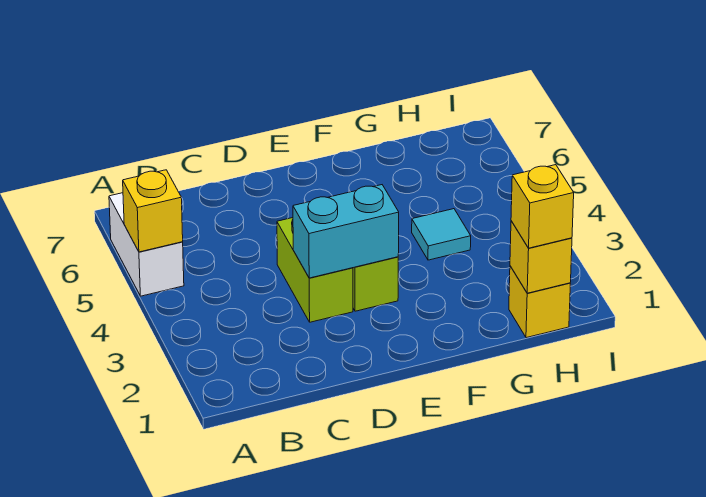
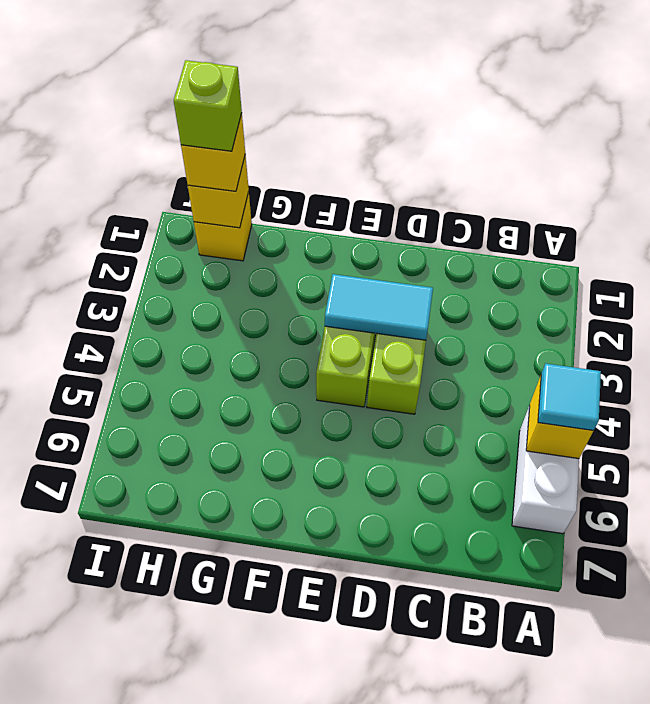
cyan brick D3:E3 level 2 -> cyan tile D3:E3 level 2
cyan tile G4 level 1 -> cyan tile A5 level 3
none -> lime brick H1 level 4

